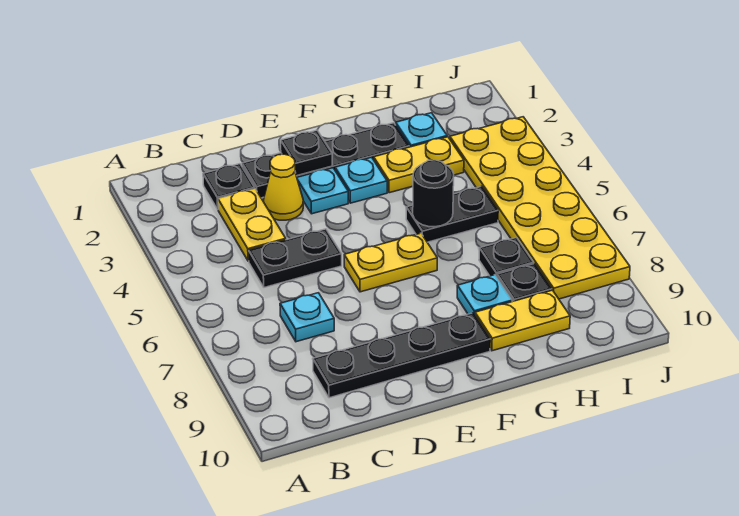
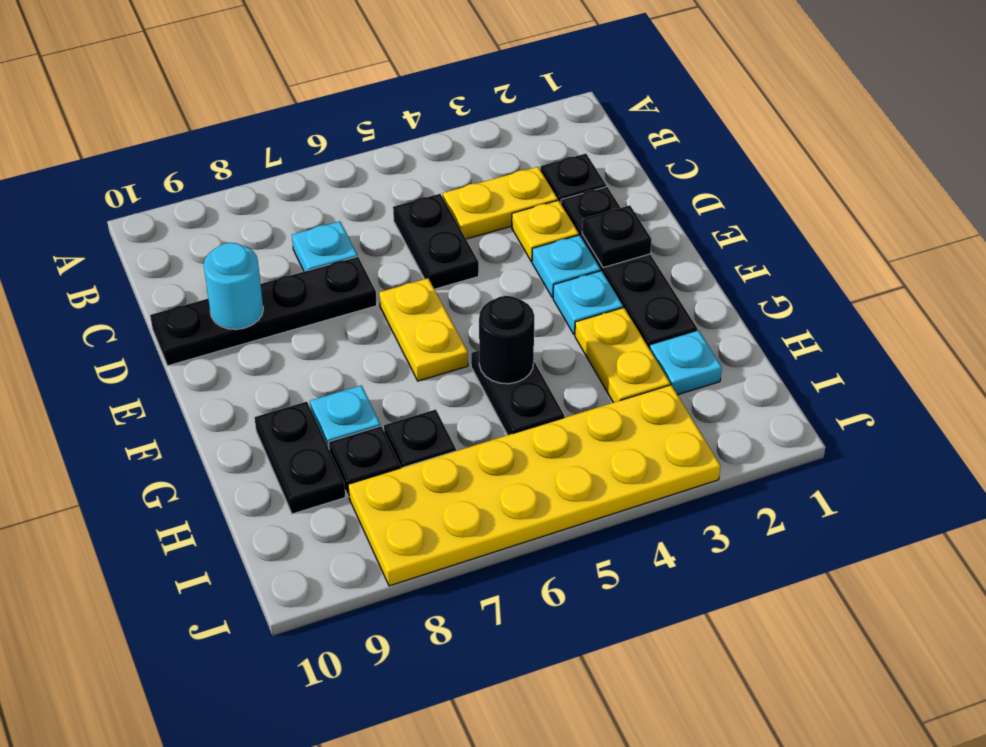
black plate C9:F9 level 1 -> black plate D7:D10 level 1
yellow cone D3 level 1 -> yellow plate D3 level 1
none -> cyan round brick D9 level 2
yellow plate G9:H9 level 1 -> black plate G9:H9 level 1

